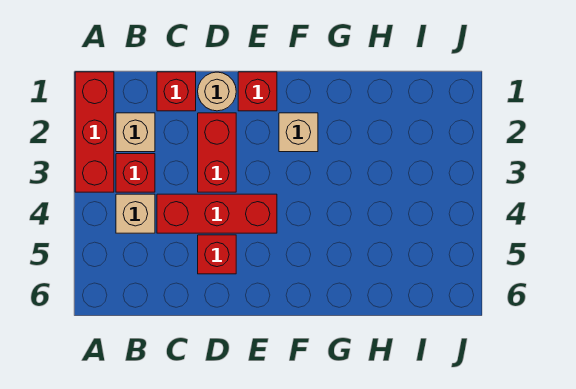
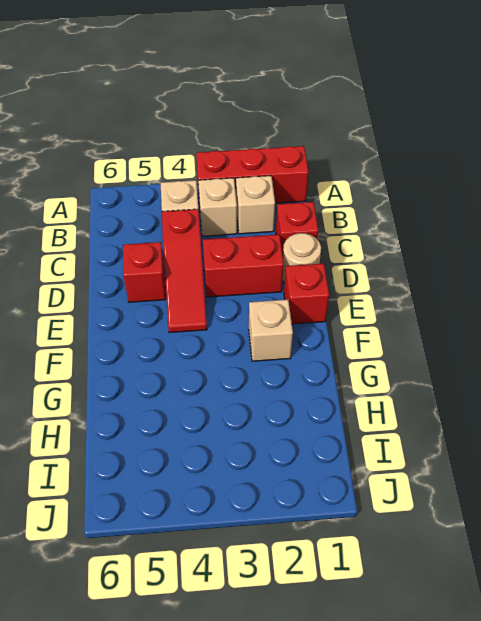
red brick B3 level 1 -> tan brick B3 level 1
red brick C4:E4 level 1 -> red slope C4:E4 level 1 top C

